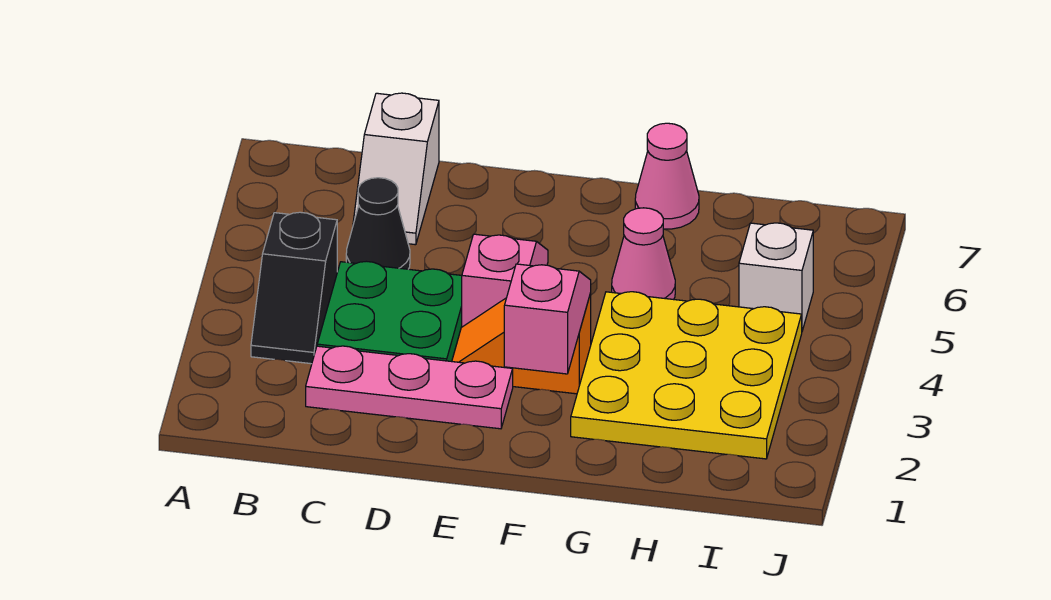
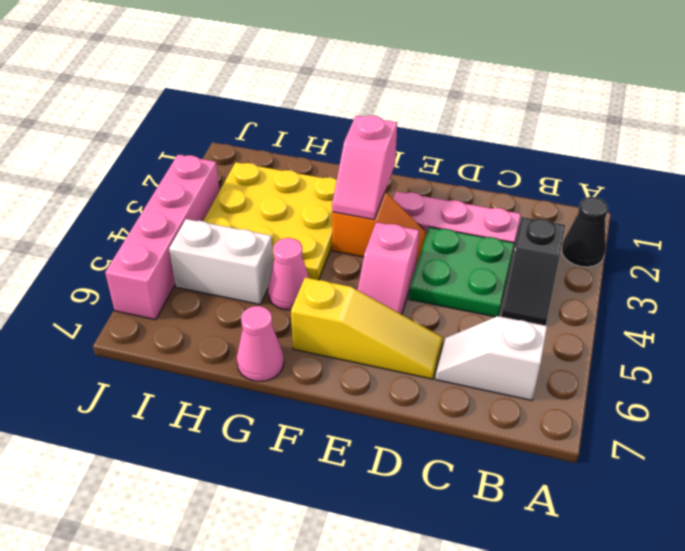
black slope B3:B4 level 1 top 4 -> black slope B3:B4 level 1 top 3
black cone C5 level 1 -> black cone A2 level 1
white slope C6:C7 level 1 top 7 -> white slope B6:C6 level 1 top B
none -> yellow slope D6:F6 level 1 top F
white brick I5 level 1 -> white brick H5:I5 level 1
none -> pink brick J3:J6 level 1

